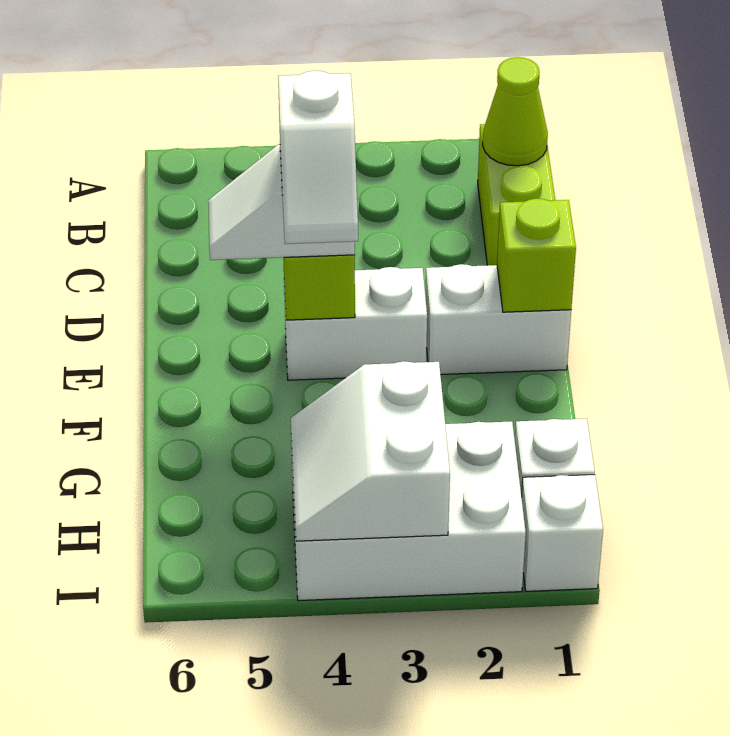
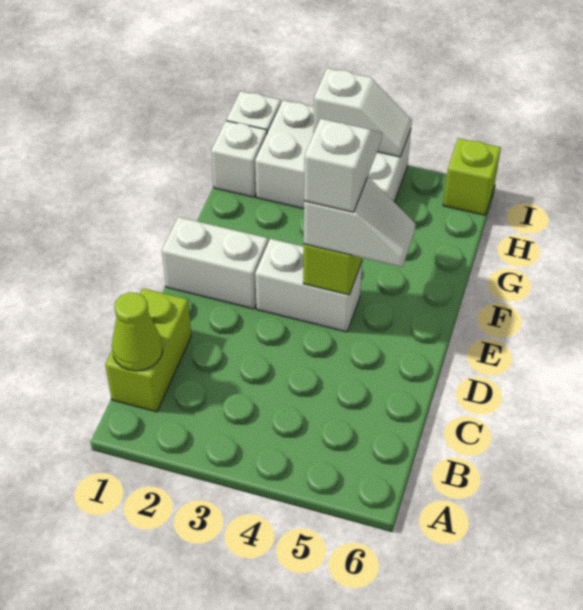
lime brick E1 level 2 -> lime brick I6 level 1
white slope H3:I4 level 2 top 3 -> white slope I3:I4 level 2 top 3

